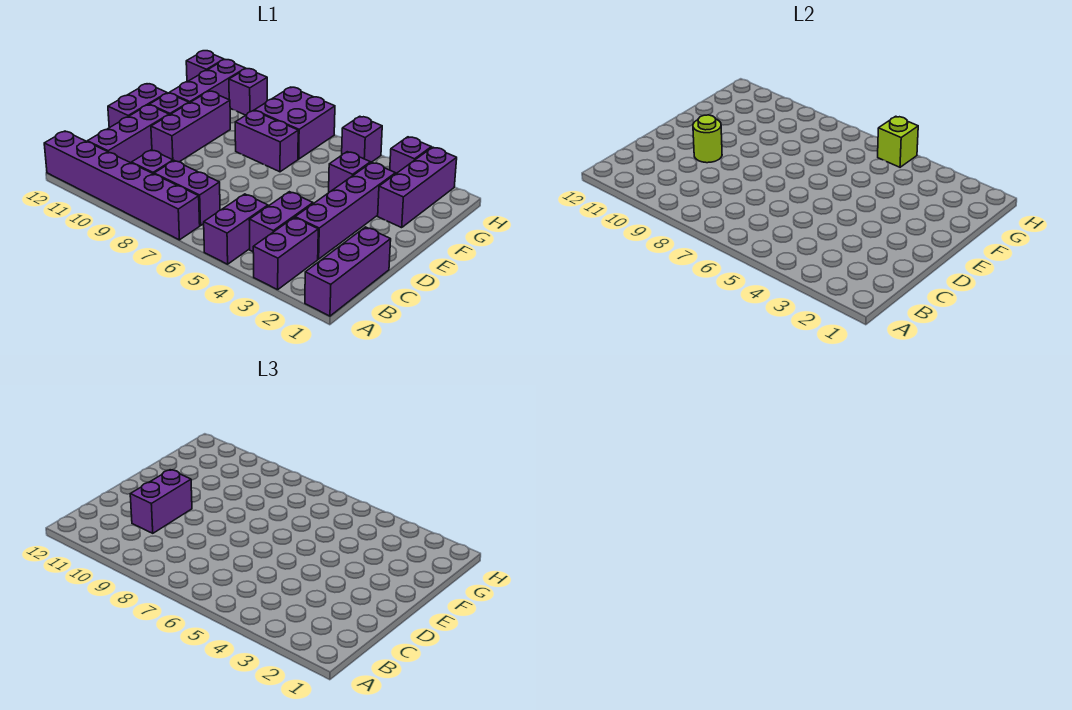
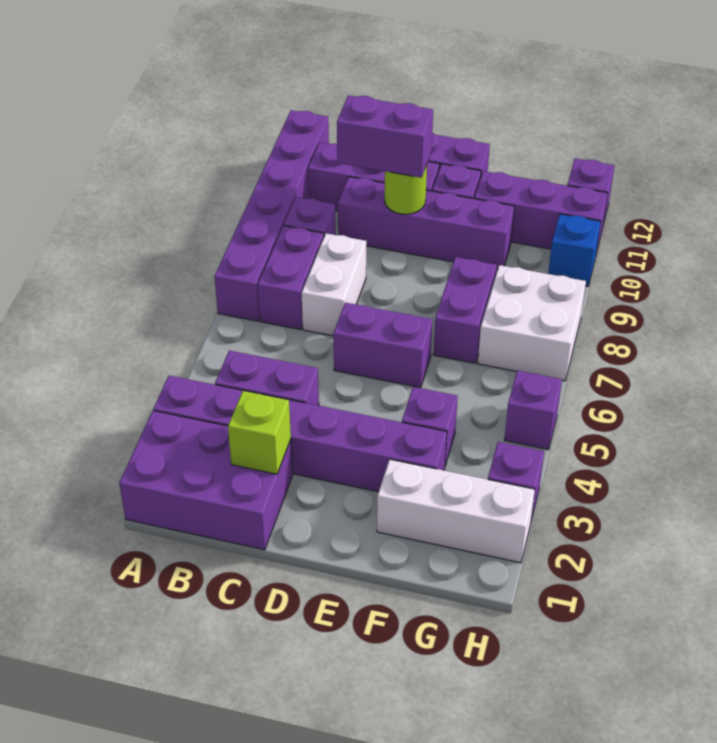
purple brick A1:C1 level 1 -> purple brick A1:C2 level 1
purple brick A5:B5 level 1 -> purple brick D6:E6 level 1
none -> white brick C7:C8 level 1
purple brick D10:F10 level 1 -> purple brick C10:F10 level 1
purple brick F2:H2 level 1 -> white brick F2:H2 level 1
purple brick G7:H8 level 1 -> white brick G7:H8 level 1
lime brick H5 level 2 -> lime brick C2 level 2
purple brick H10 level 1 -> blue brick H10 level 1

